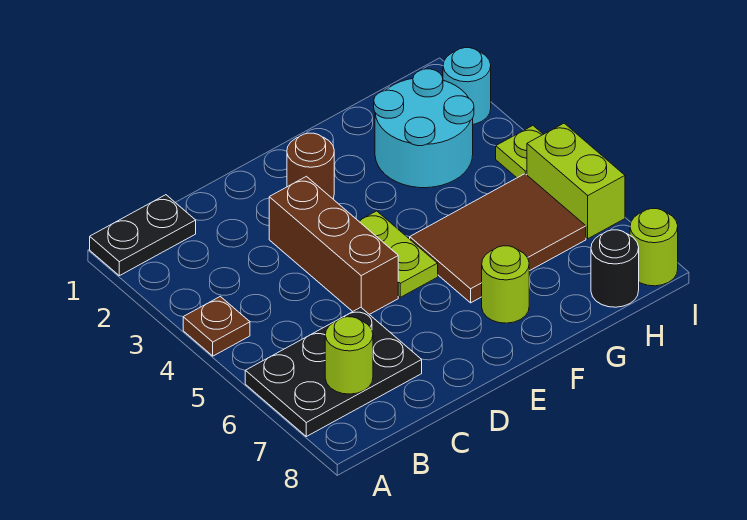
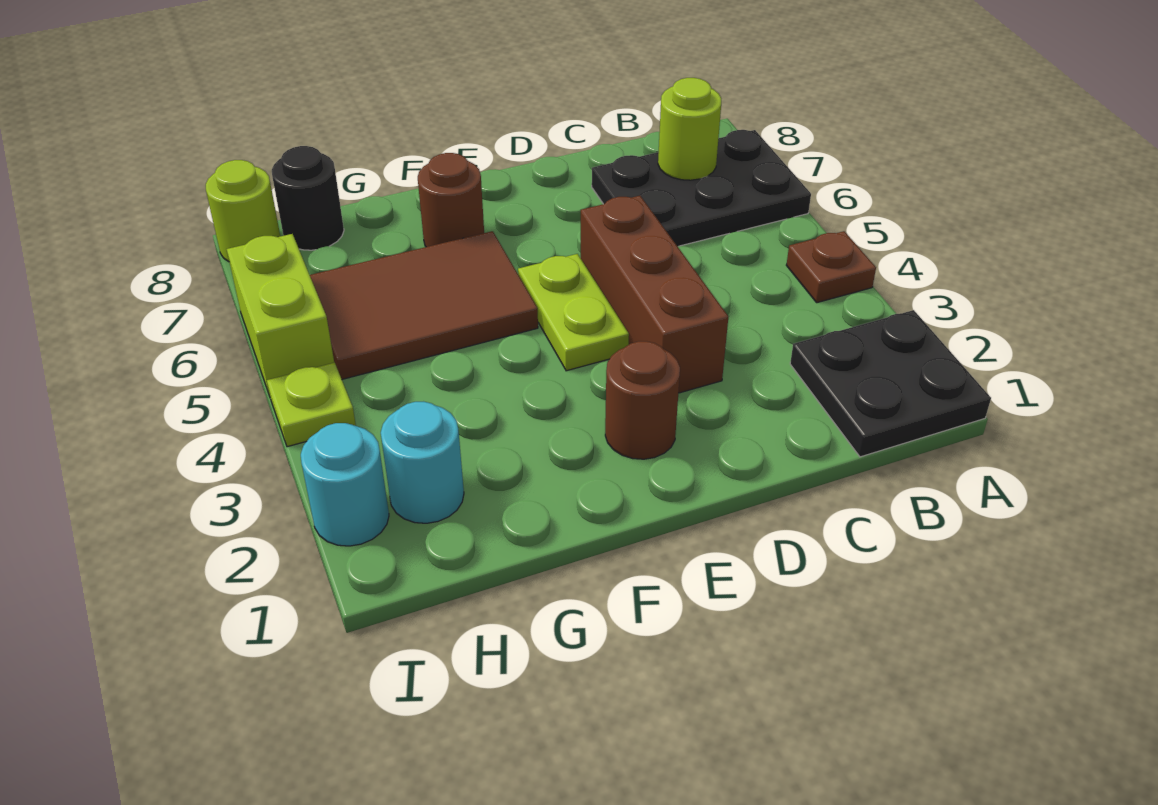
black plate A1:B1 level 1 -> black plate A1:B2 level 1
lime round brick F7 level 1 -> brown round brick F7 level 1
cyan round brick G2:H3 level 1 -> cyan round brick H2 level 1

